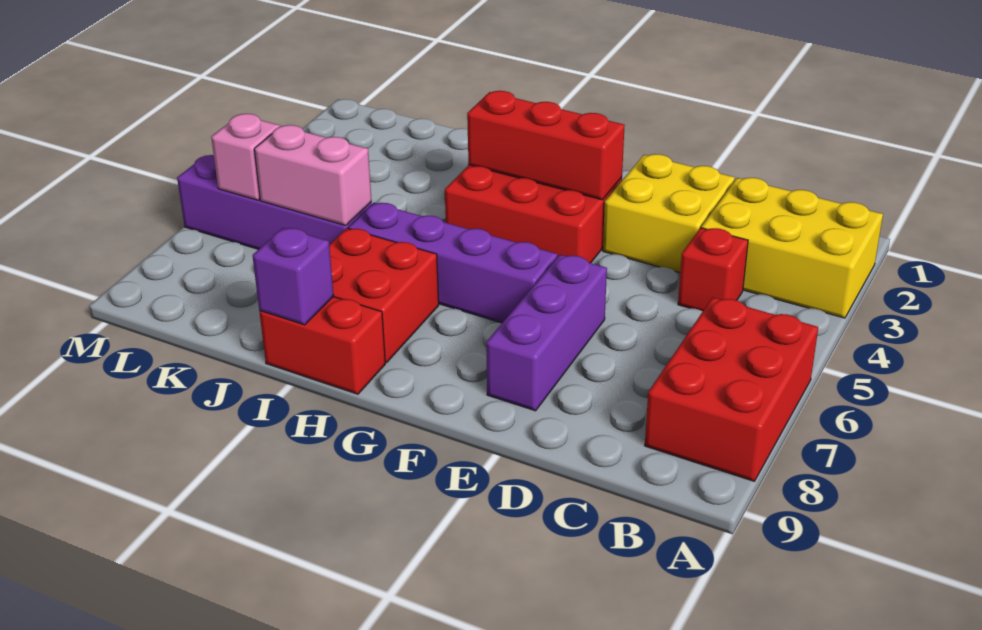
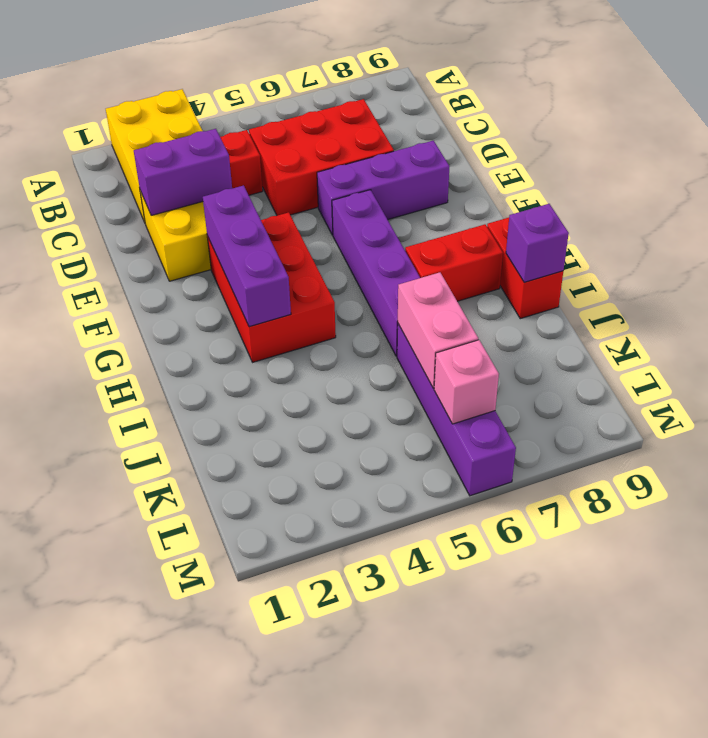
red brick A6:B8 level 1 -> red brick C5:D7 level 1
none -> purple brick D2:D3 level 2
red brick F3:H3 level 2 -> purple brick F3:H3 level 2
red brick H7:I8 level 1 -> red brick H7:H8 level 1

